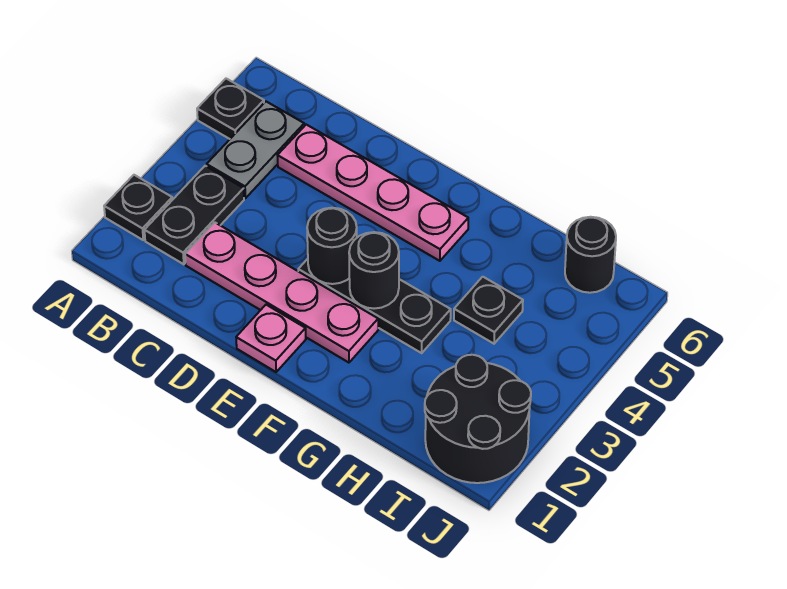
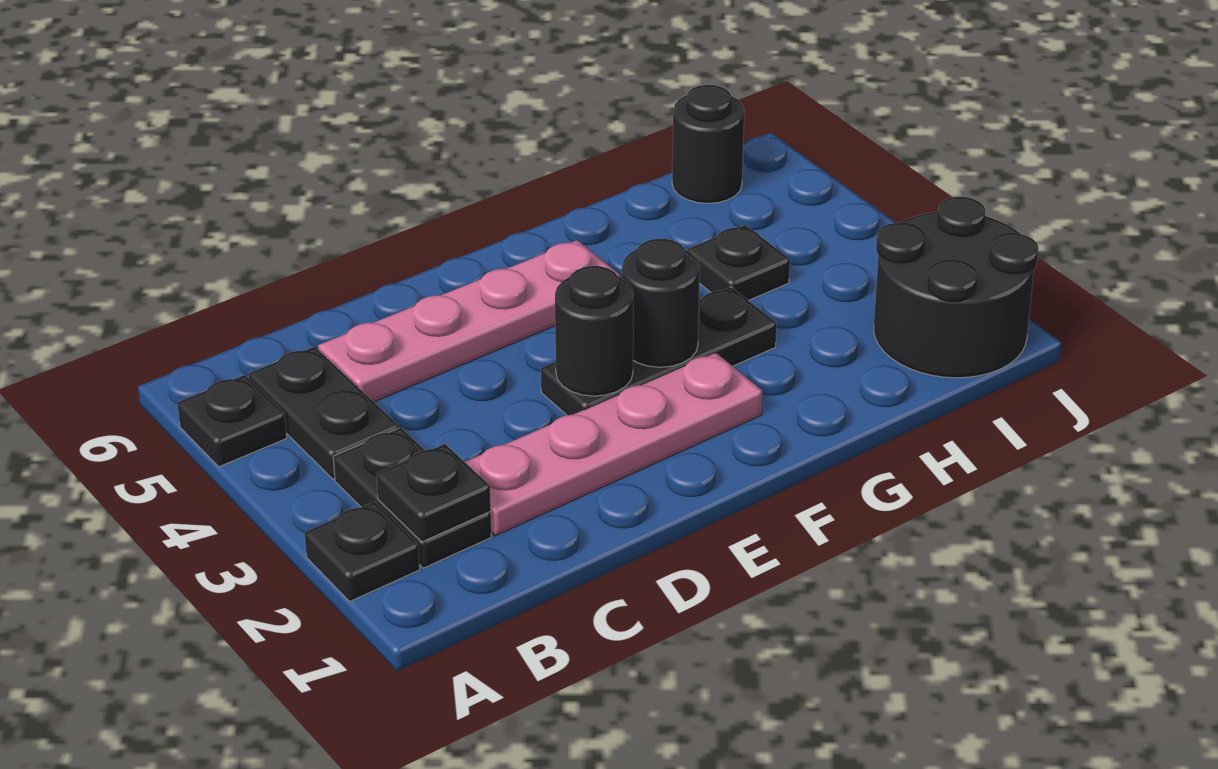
none -> black plate B2 level 2
grey plate B4:B5 level 1 -> black plate B4:B5 level 1
pink plate E1 level 1 -> none

